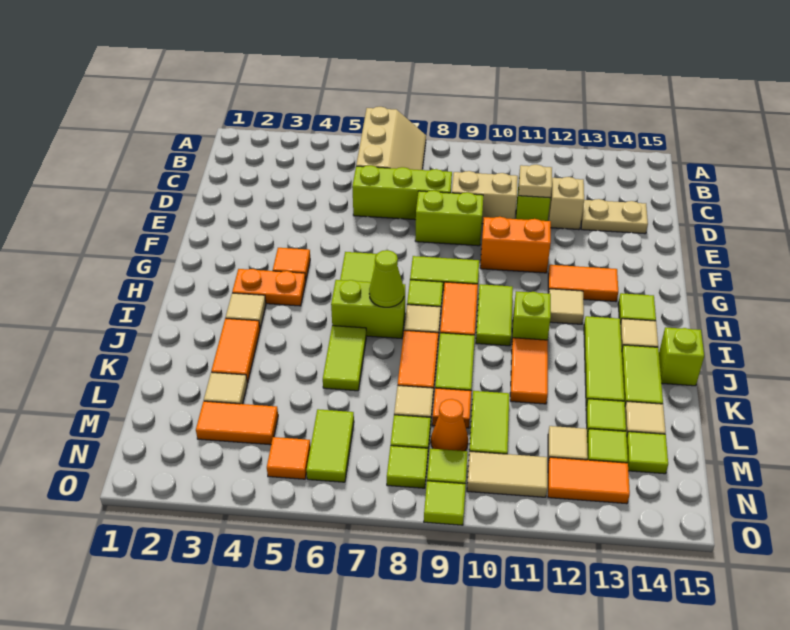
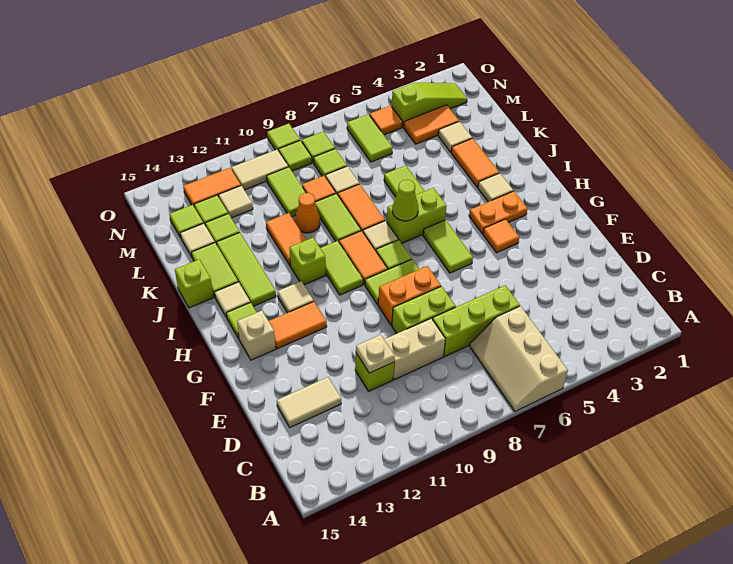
tan brick D12 level 1 -> tan brick G14 level 1
tan plate D13:D14 level 1 -> tan tile D13:D14 level 1
orange brick F10:F11 level 1 -> orange brick F8:F9 level 1
orange cone M9 level 1 -> orange cone K10 level 1
none -> lime slope N2:N4 level 1 top 4

